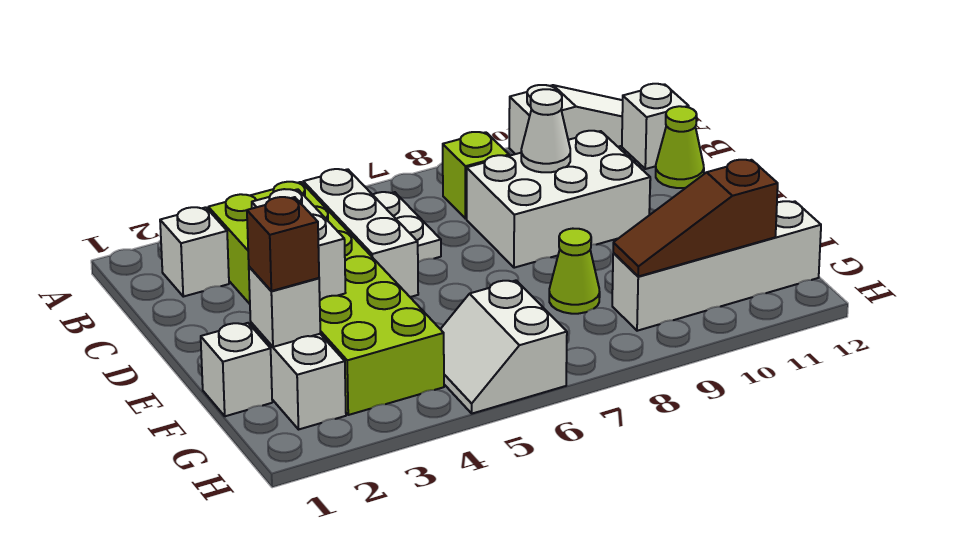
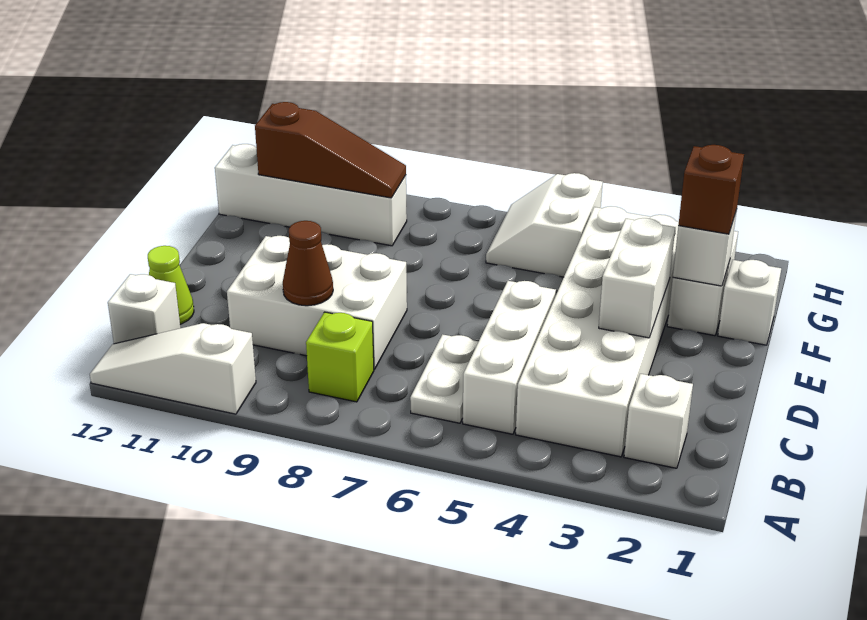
lime brick B3:G4 level 1 -> white brick B3:G4 level 1
white cone C9 level 2 -> brown cone C9 level 2
lime cone F8 level 1 -> none
white slope G5:H6 level 1 top 6 -> white slope G5:H6 level 1 top 5

